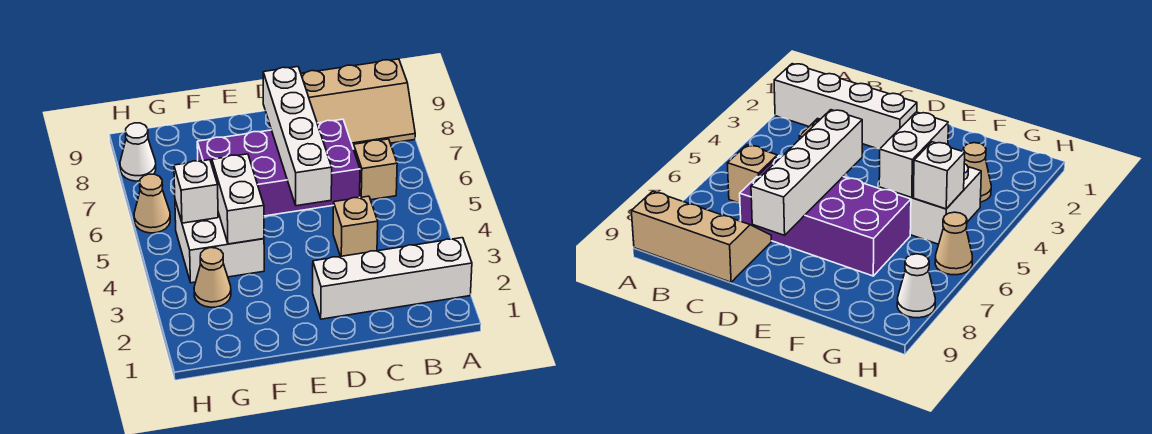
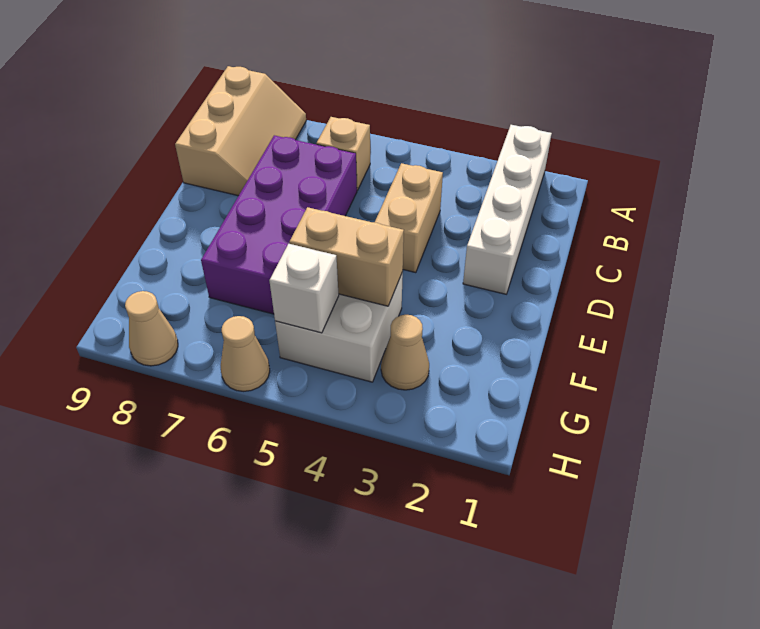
tan brick C4 level 1 -> tan brick C4:D4 level 1
white brick D5:D8 level 2 -> none
white brick F4:F5 level 2 -> tan brick F4:F5 level 2
white cone H8 level 1 -> tan cone H8 level 1

